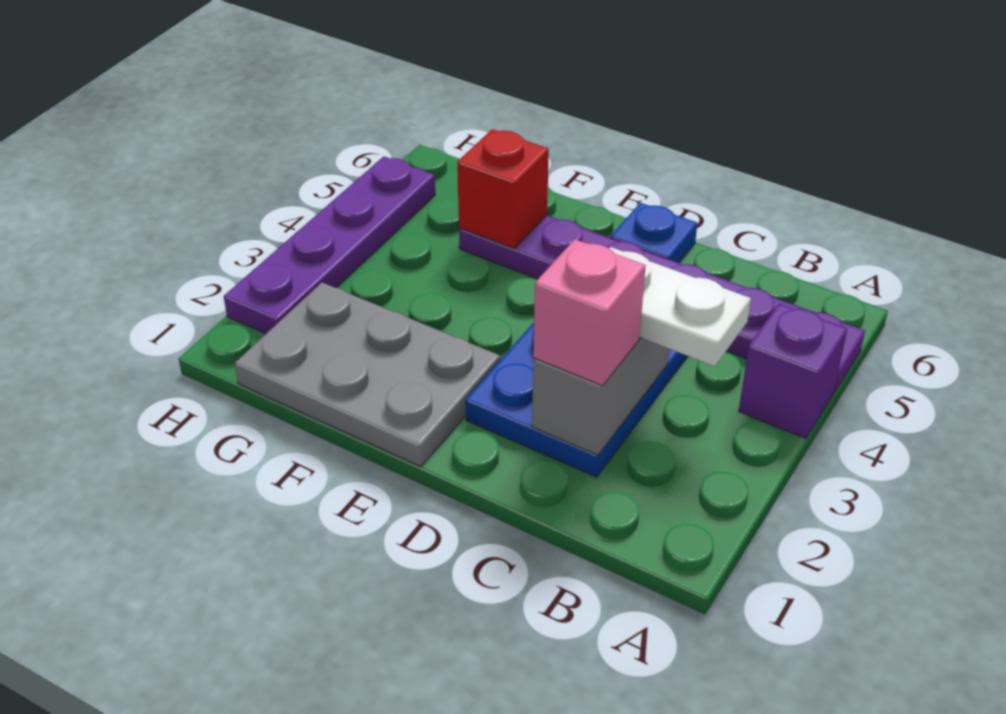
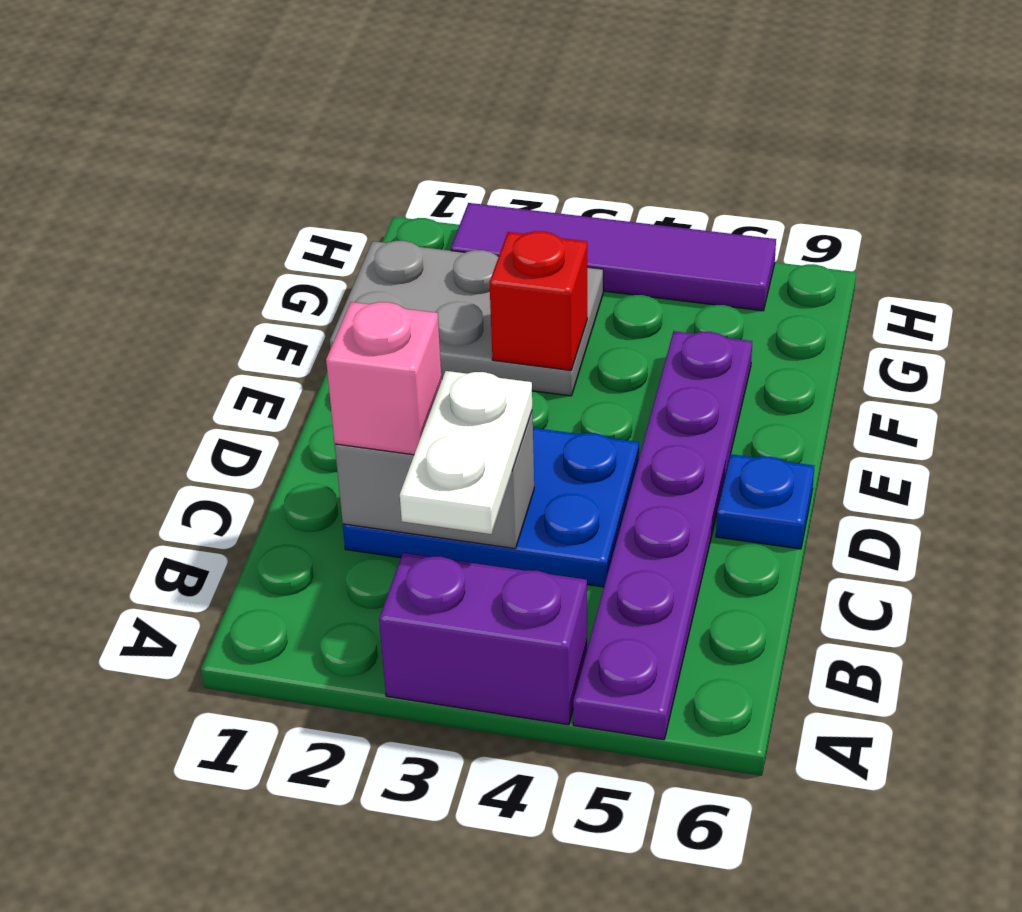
purple brick A4 level 1 -> purple brick A3:A4 level 1
grey plate E1:G2 level 1 -> grey plate F1:G3 level 1
red brick F5 level 2 -> red brick F3 level 2
purple plate H2:H5 level 1 -> purple tile H2:H5 level 1

